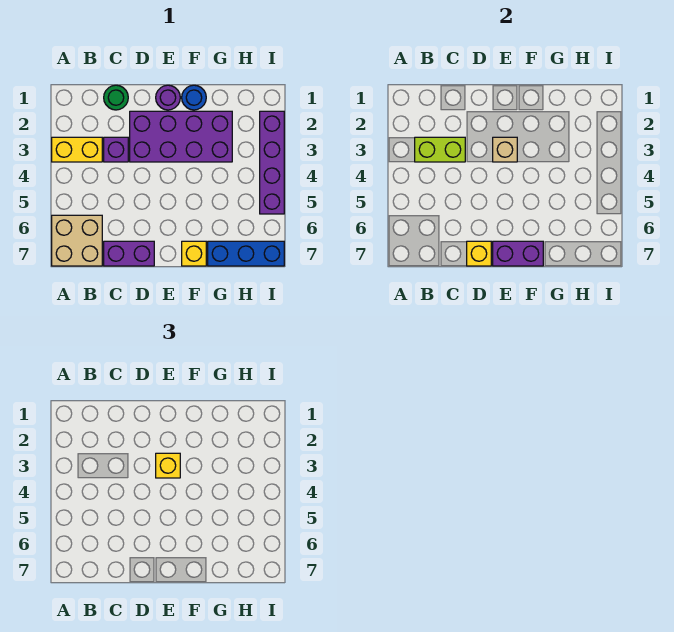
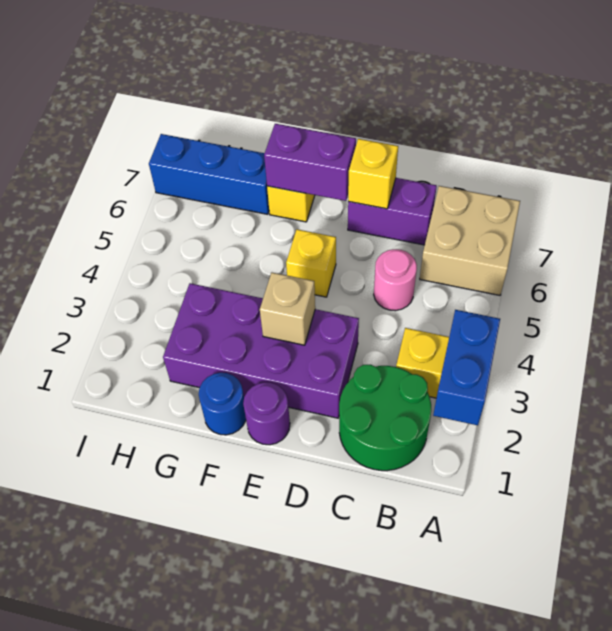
none -> blue brick A2:A3 level 2
lime brick B3:C3 level 2 -> none
green round brick C1 level 1 -> green round brick B1:C2 level 1
purple brick C3 level 1 -> none
none -> pink round brick C5 level 1
yellow brick E3 level 3 -> yellow brick E5 level 1
purple brick I2:I5 level 1 -> none

